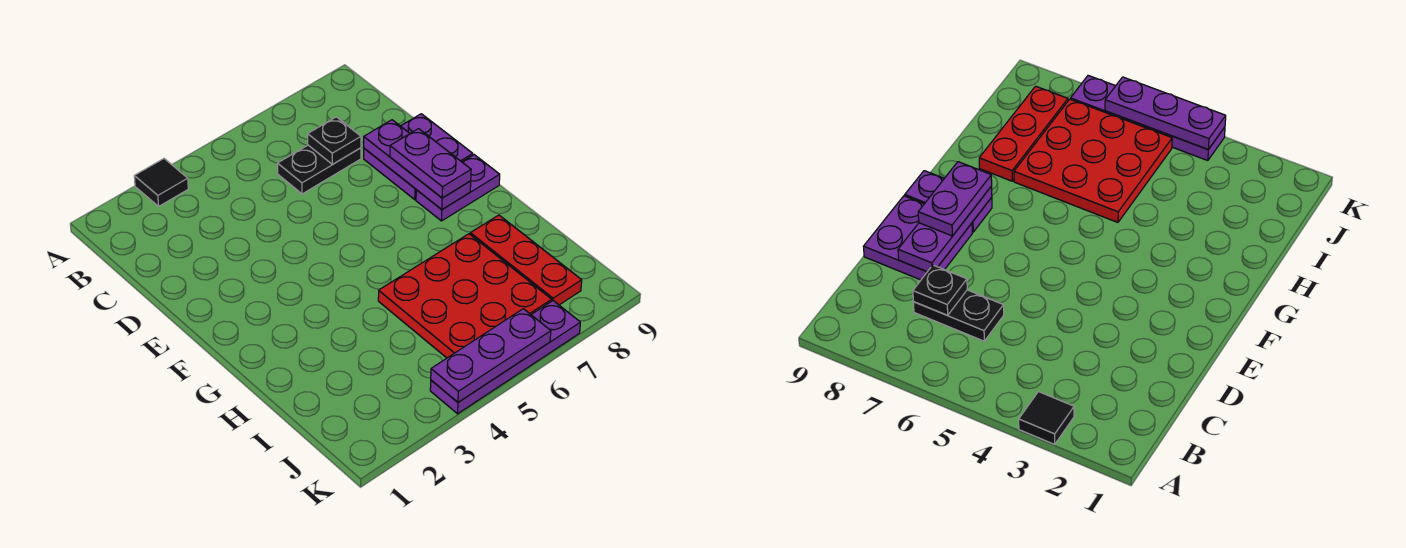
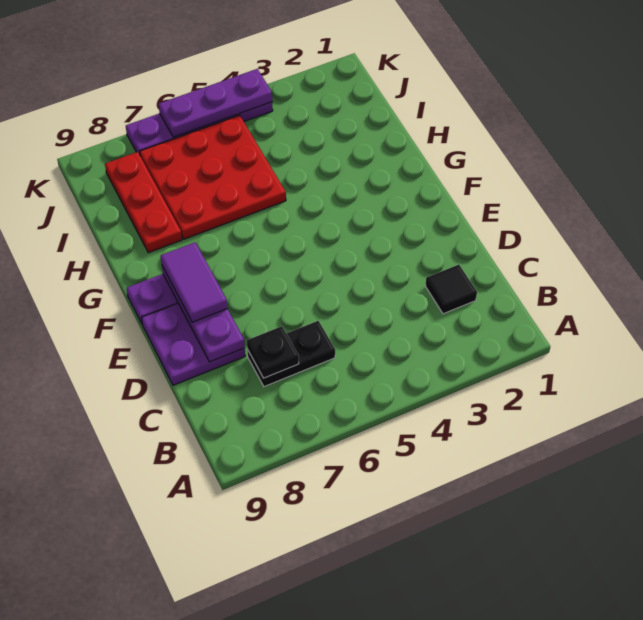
black tile A3 level 1 -> black tile C2 level 1
purple plate E8:F8 level 3 -> purple tile E8:F8 level 3

